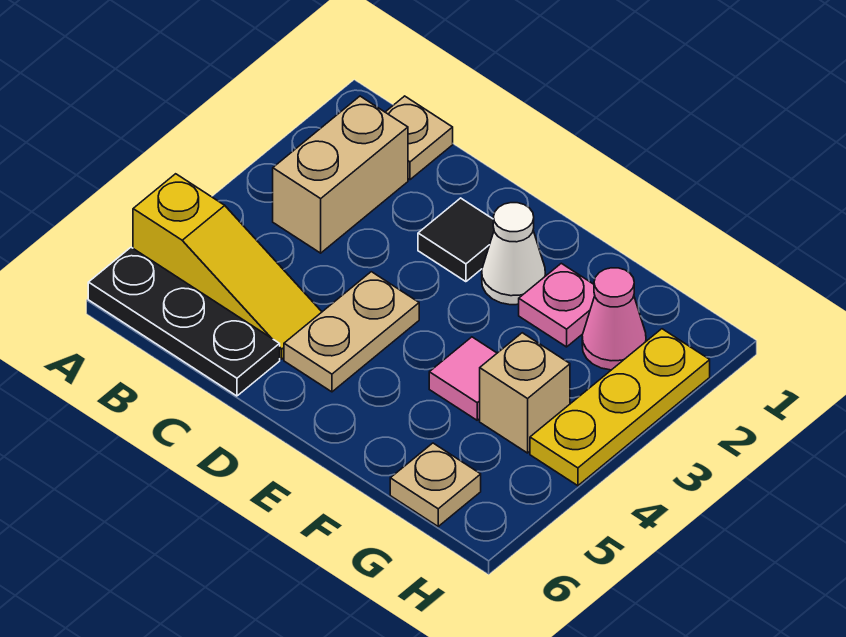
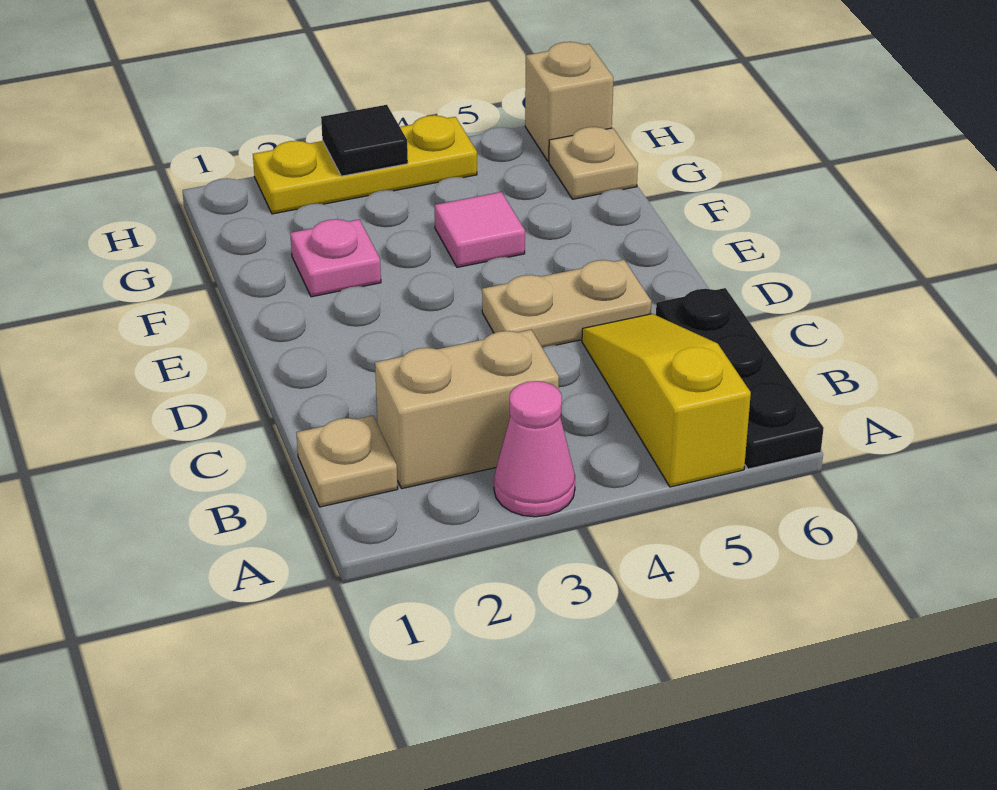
black tile D2 level 1 -> black tile H3 level 2
white cone E2 level 1 -> none
pink cone G2 level 1 -> pink cone A3 level 1
tan brick G4 level 1 -> tan brick H6 level 1

